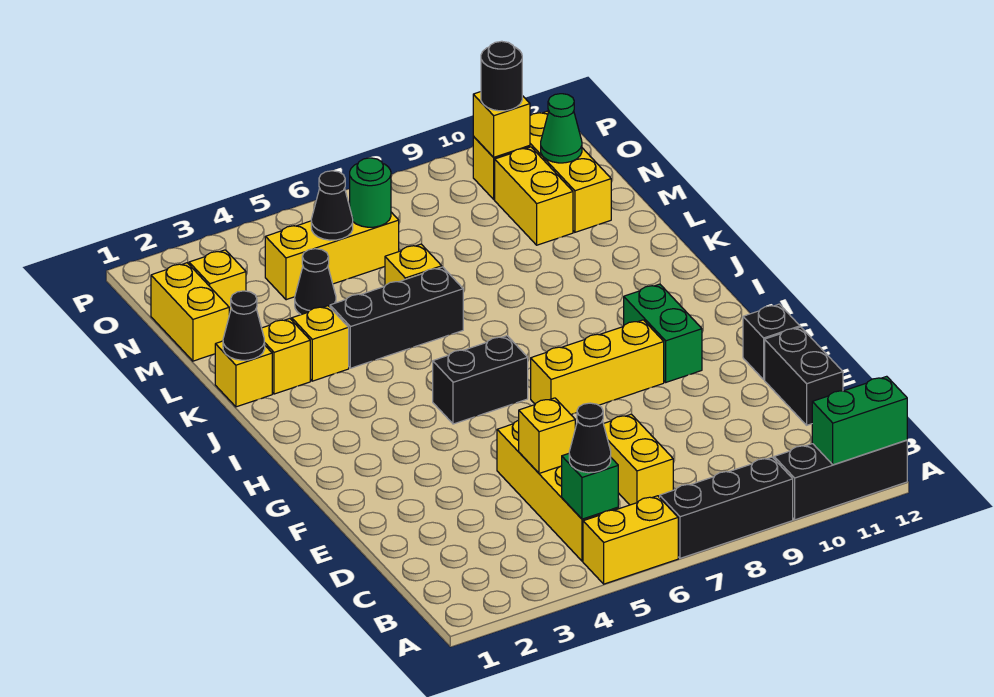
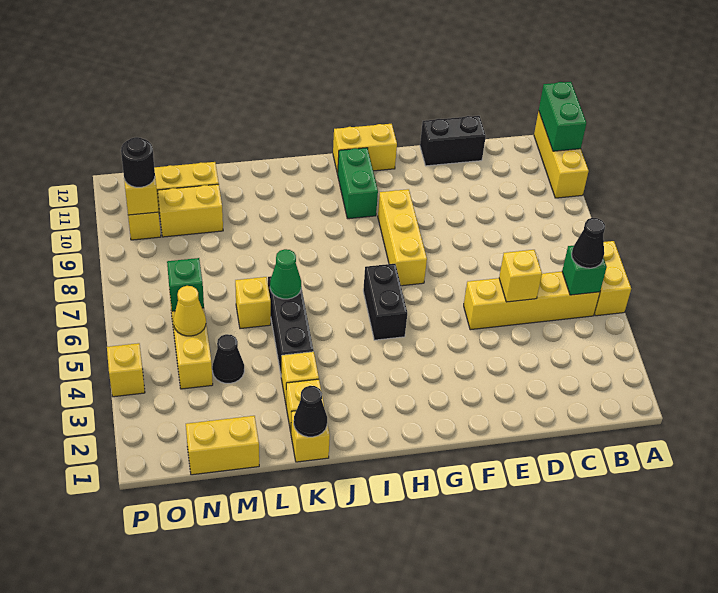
black brick A7:A9 level 1 -> none
black brick A10:A12 level 1 -> yellow brick A10:A12 level 1
yellow brick C7:D7 level 1 -> yellow brick G12:H12 level 1
black brick F12 level 1 -> none
green brick G10:H10 level 1 -> green brick H10:H11 level 1
yellow brick N2 level 1 -> yellow brick P4 level 1
black cone N5 level 2 -> yellow cone N5 level 2
green round brick N6 level 2 -> green brick N6 level 2
green cone N11 level 2 -> green cone K6 level 2

